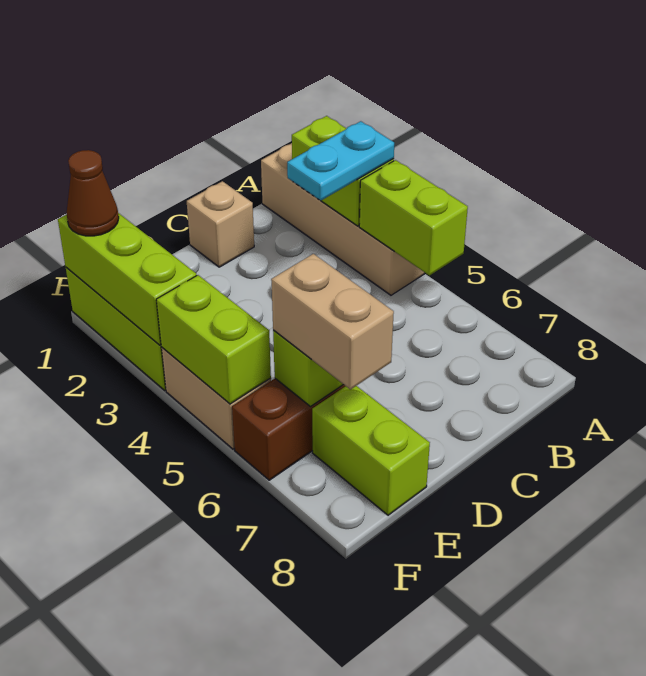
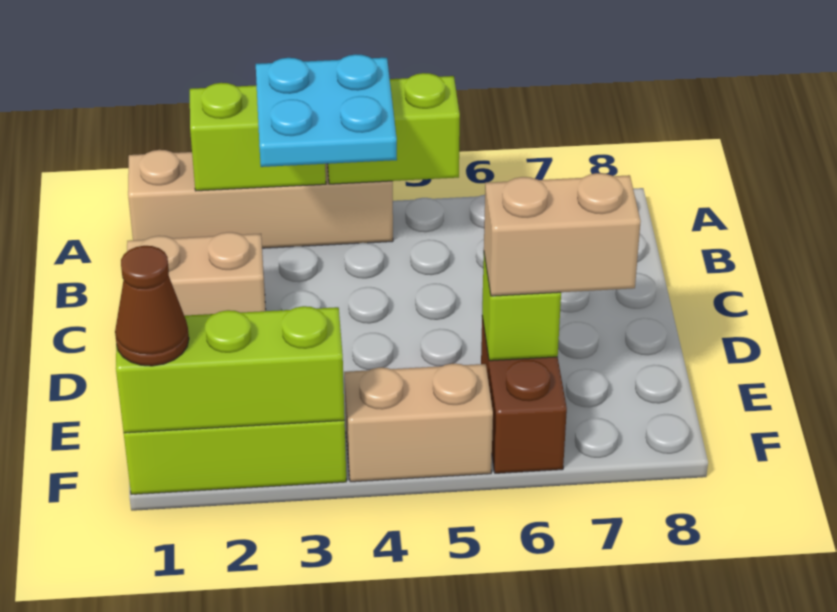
cyan plate A3:B3 level 3 -> cyan plate A3:B4 level 3
tan brick C1 level 1 -> tan brick C1:C2 level 1
lime brick E7:E8 level 1 -> none
lime brick F4:F5 level 2 -> none

